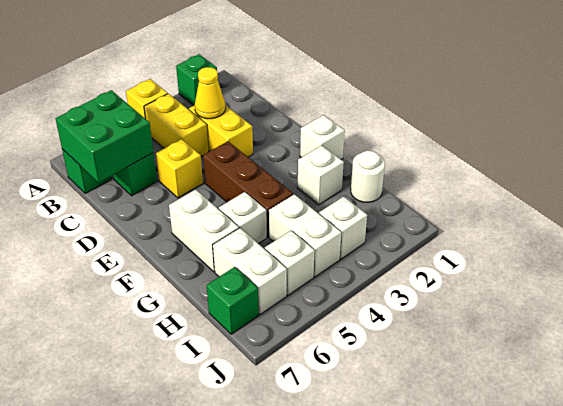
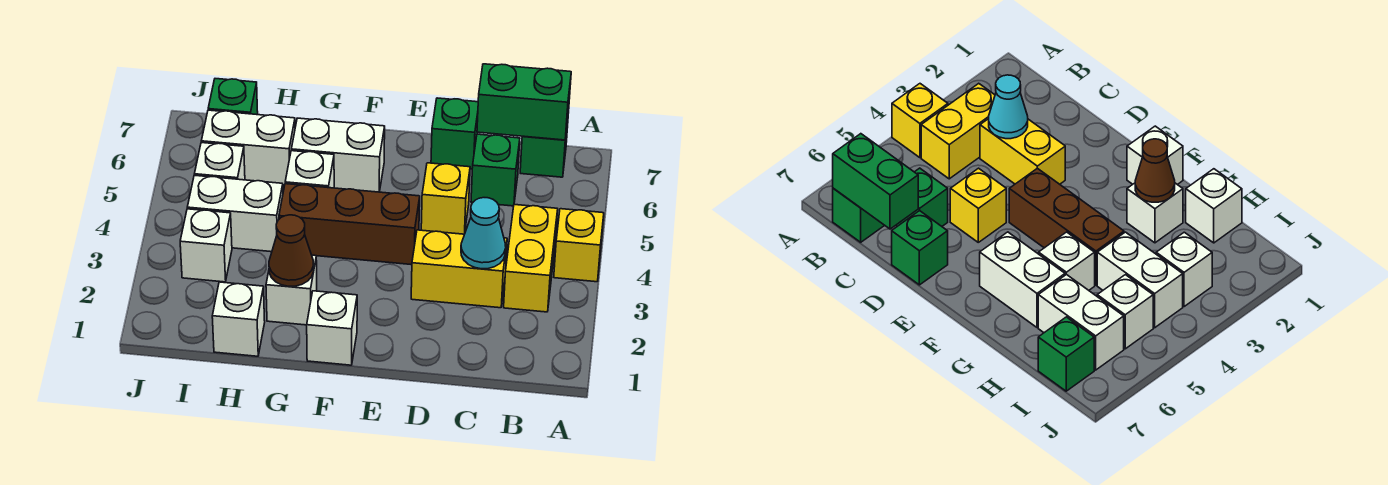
green brick A2 level 1 -> green brick D7 level 1
yellow brick B4:C4 level 1 -> yellow brick B3:B4 level 1
green brick B6:C7 level 2 -> green brick B7:C7 level 2
yellow cone C3 level 2 -> cyan cone C3 level 2
none -> brown cone G2 level 2
white round brick H1 level 1 -> white brick H1 level 1

